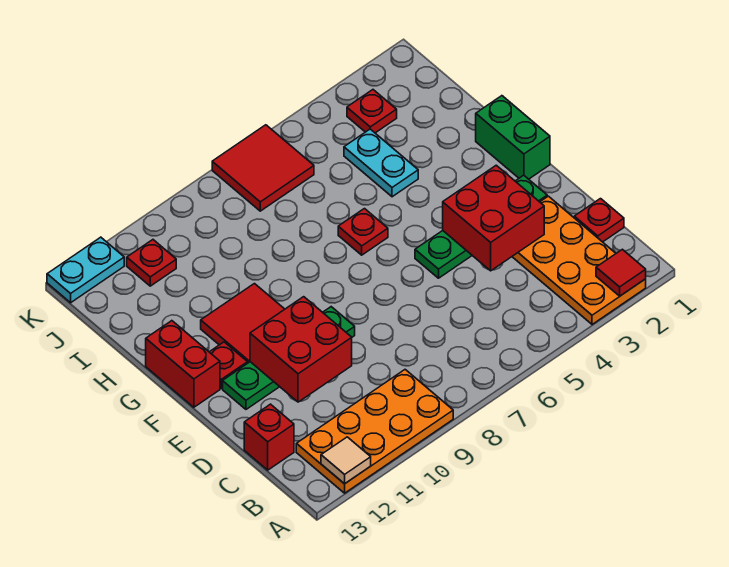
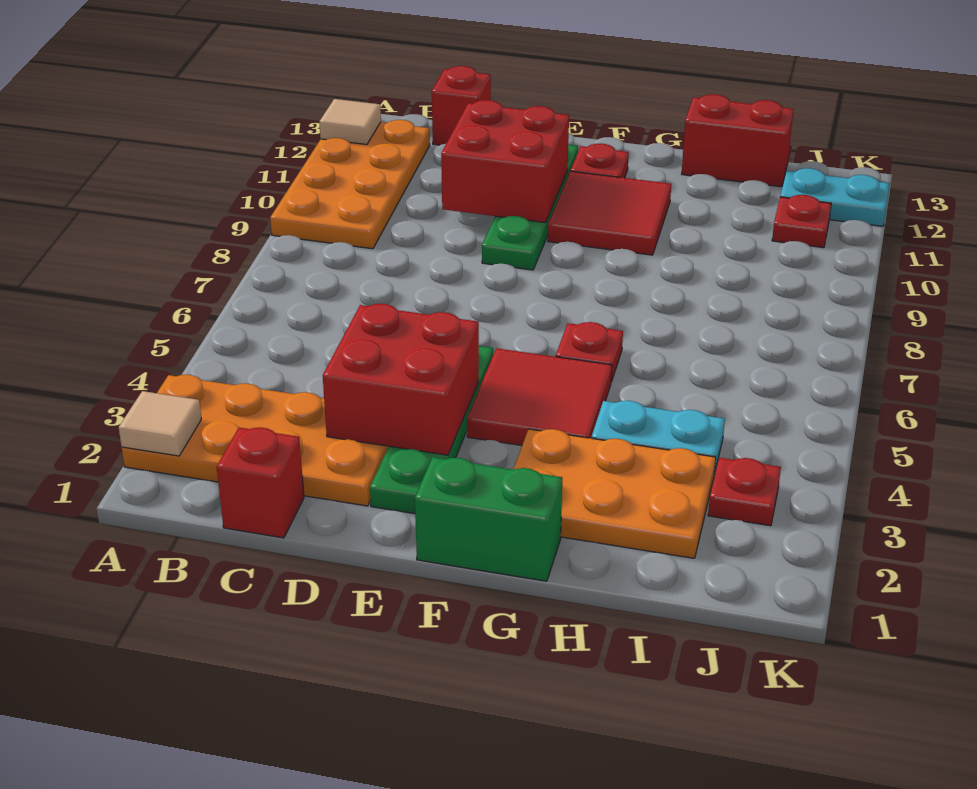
red tile A2 level 2 -> tan tile A2 level 2
red plate C1 level 1 -> red brick C1 level 1
red brick F13:G13 level 1 -> red brick H13:I13 level 1
none -> orange plate G2:I3 level 1
red tile J6:K7 level 1 -> red tile F4:G5 level 1
cyan plate K12:K13 level 1 -> cyan plate J12:K12 level 1

